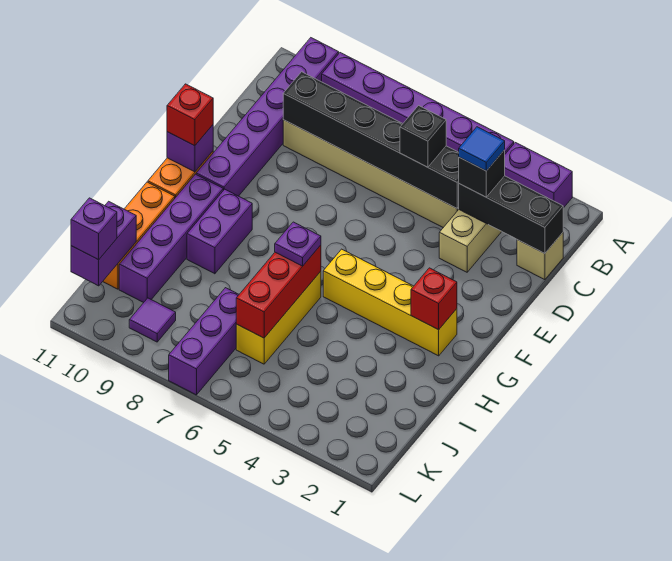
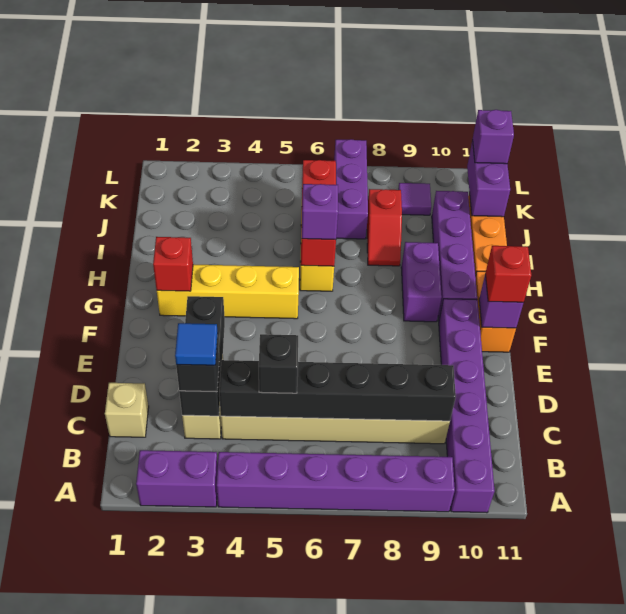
black brick C1:C3 level 2 -> black brick C3:E3 level 2
purple plate H6 level 3 -> purple brick H6 level 3
none -> red slope I8:J8 level 1 top J

